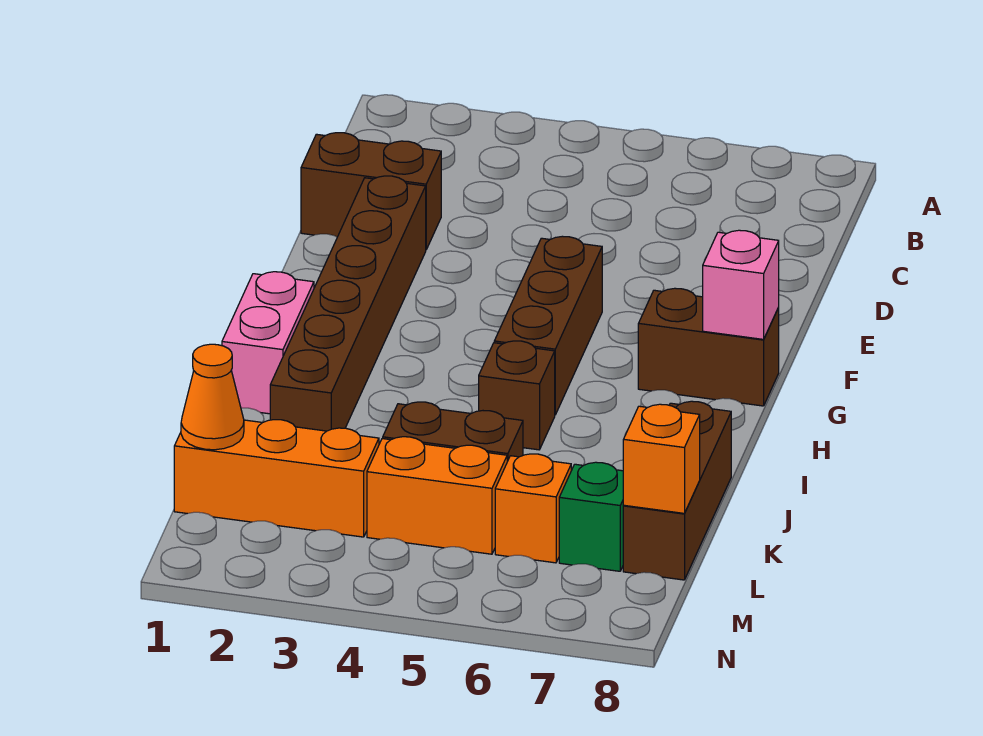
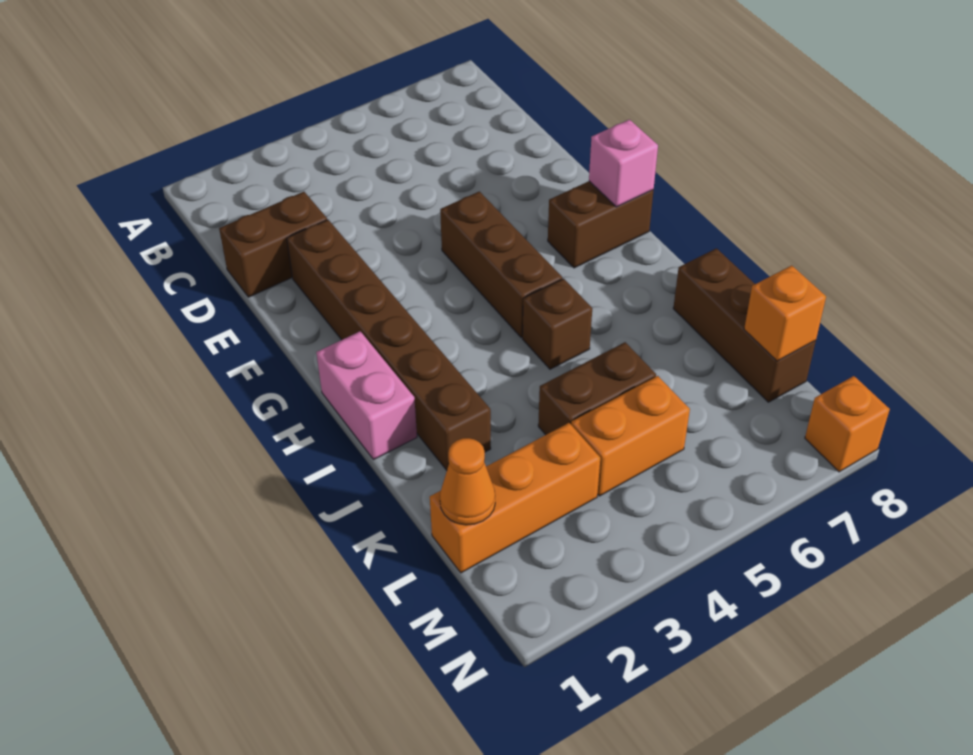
orange brick L6 level 1 -> orange brick N8 level 1
green brick L7 level 1 -> none

